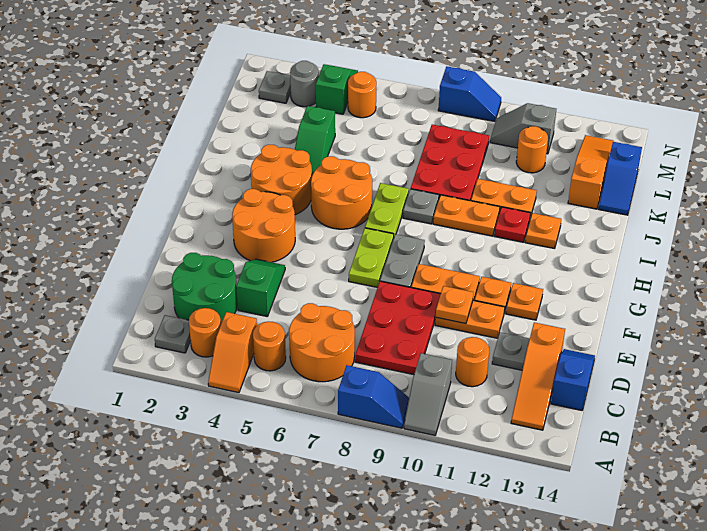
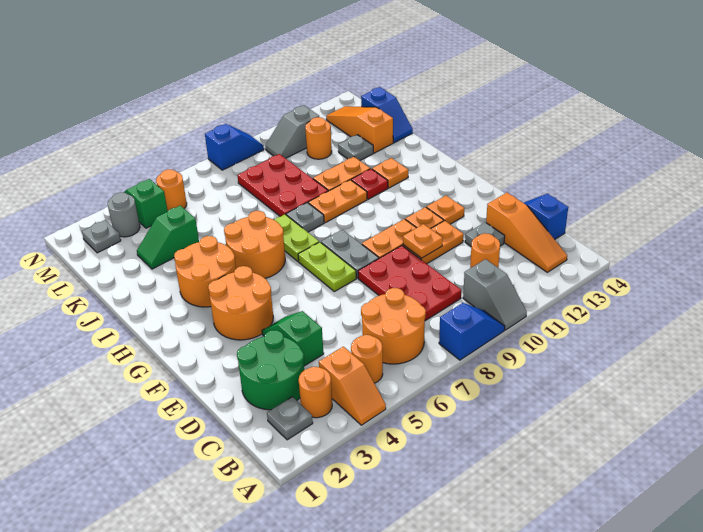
green slope J4:K4 level 1 top K -> green slope K3:K4 level 1 top 4
none -> grey plate K12 level 1

